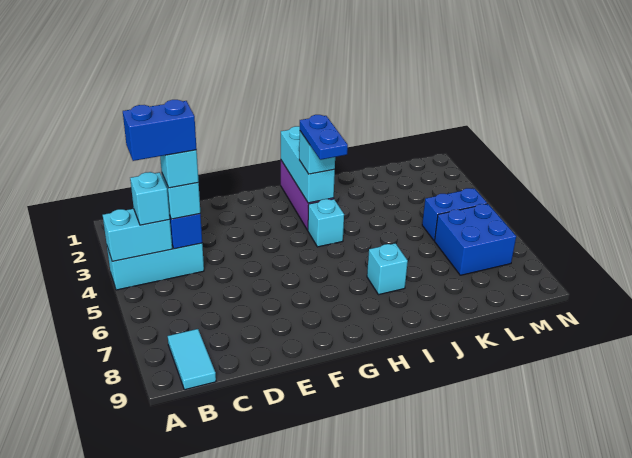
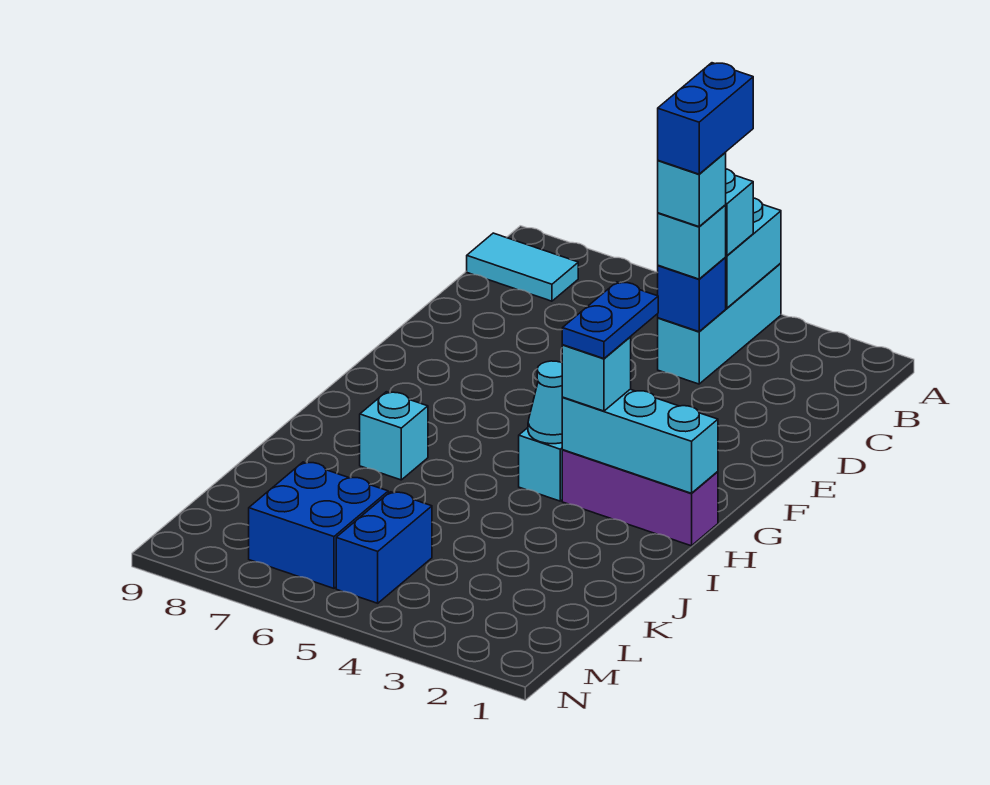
blue plate H3:H4 level 4 -> blue plate G3:H3 level 4
none -> cyan cone H4 level 2

